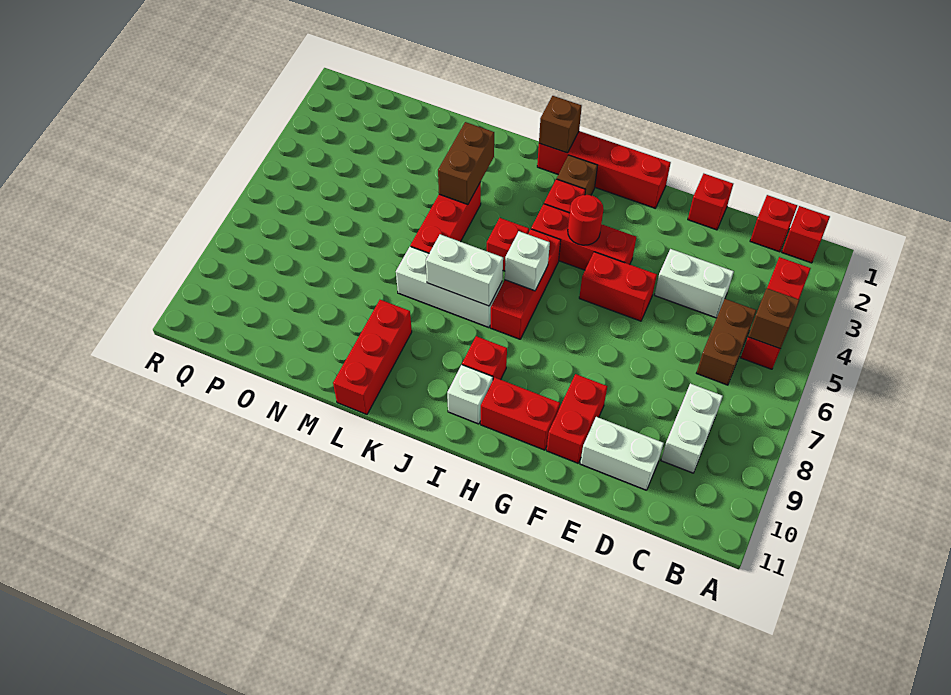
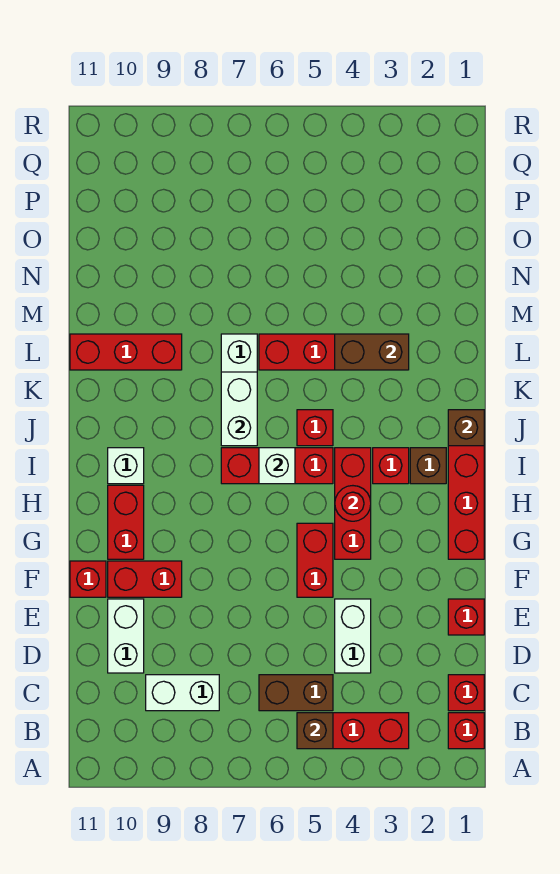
red brick I9 level 1 -> red brick F11 level 1

